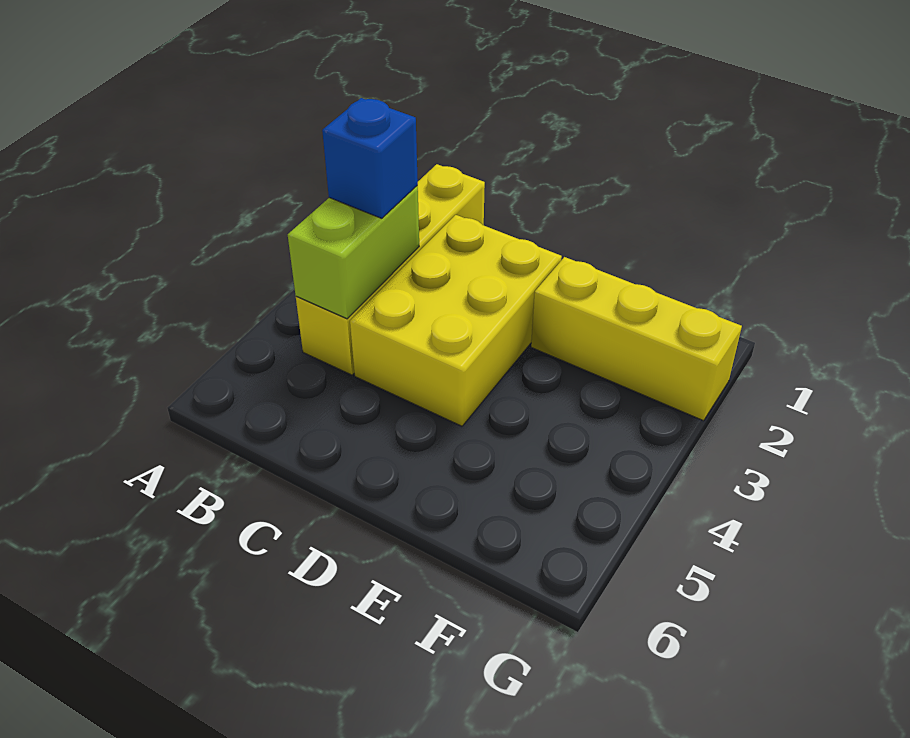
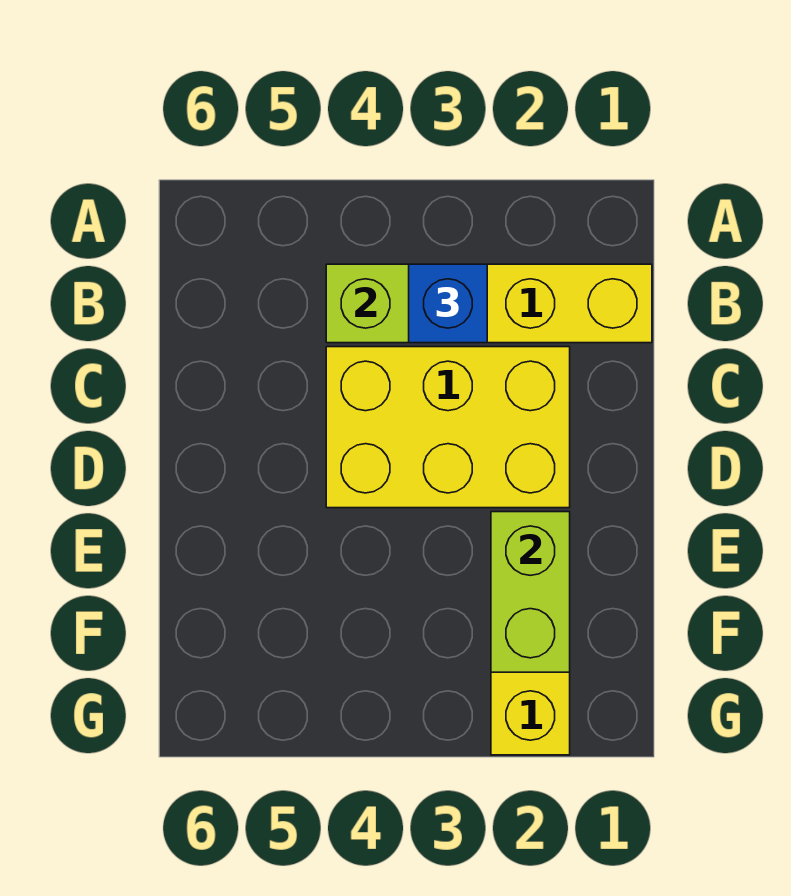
none -> lime brick E2:F2 level 2

